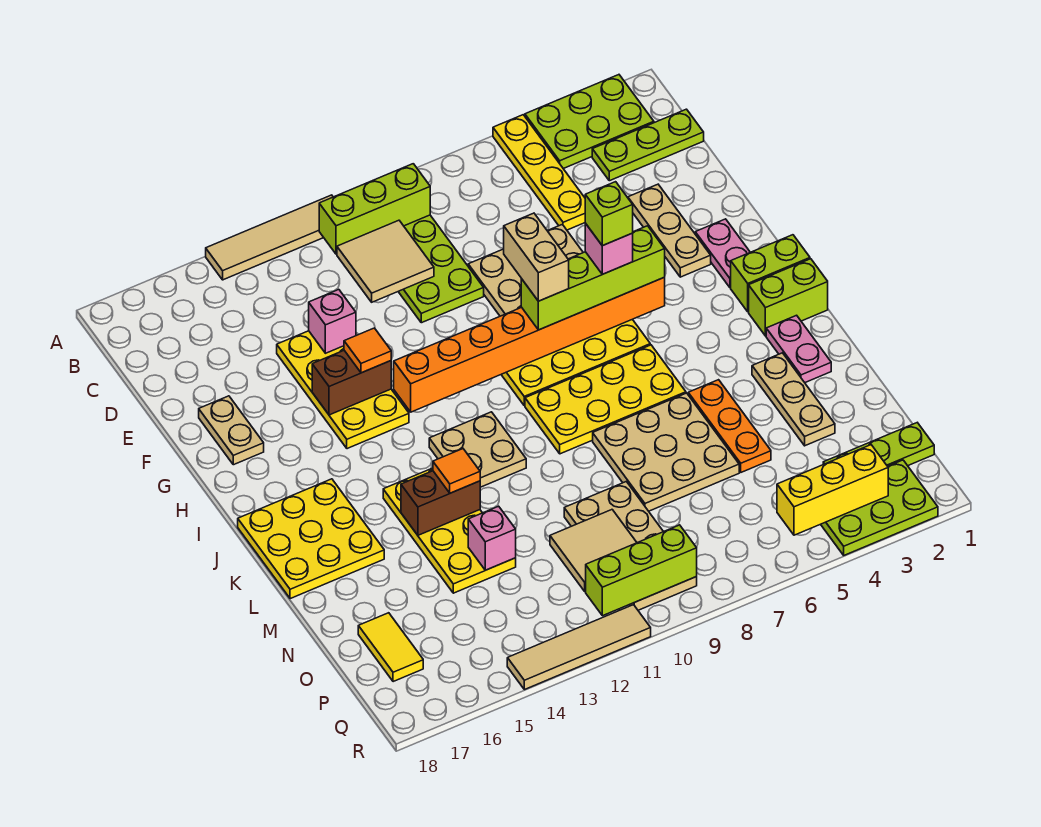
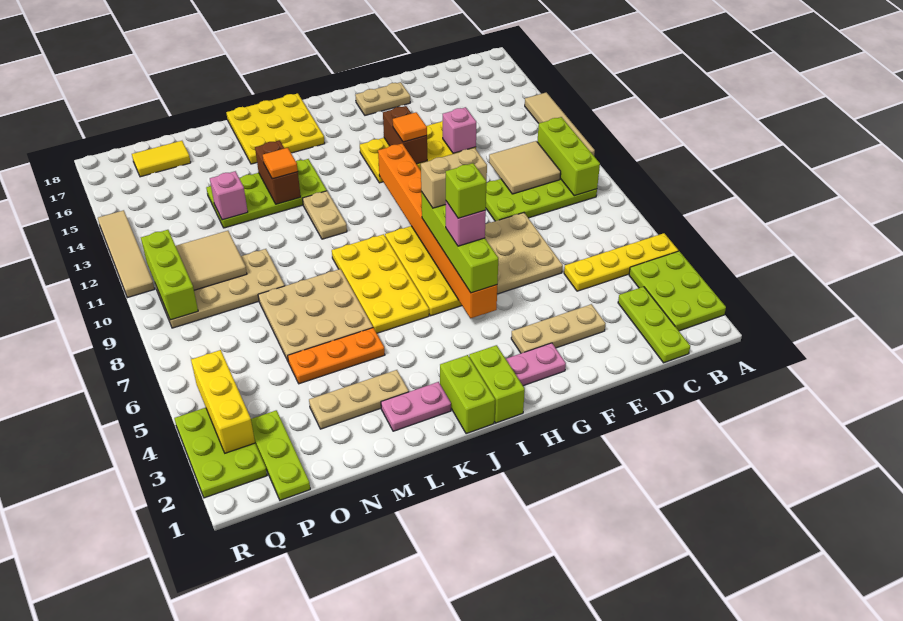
tan plate J11:K12 level 1 -> tan plate K11:K12 level 1
yellow plate K13:N14 level 1 -> lime plate K13:N14 level 1

